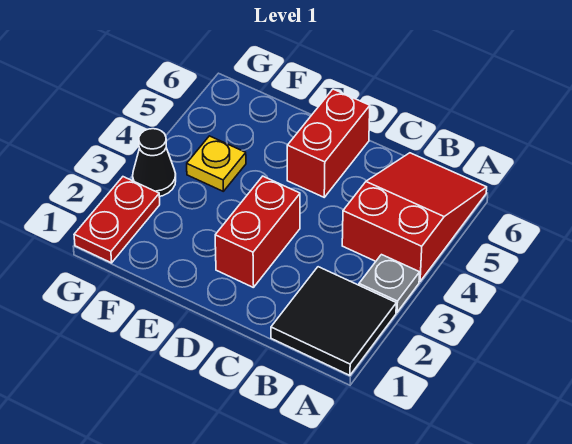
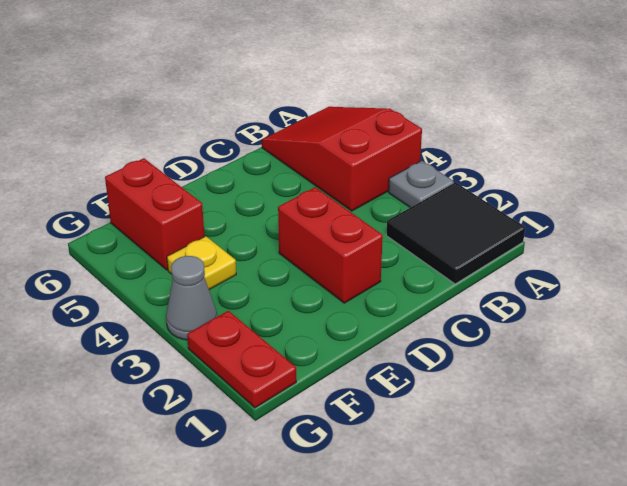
red brick D5:D6 level 1 -> red brick F5:F6 level 1
black cone G3 level 1 -> grey cone G3 level 1

